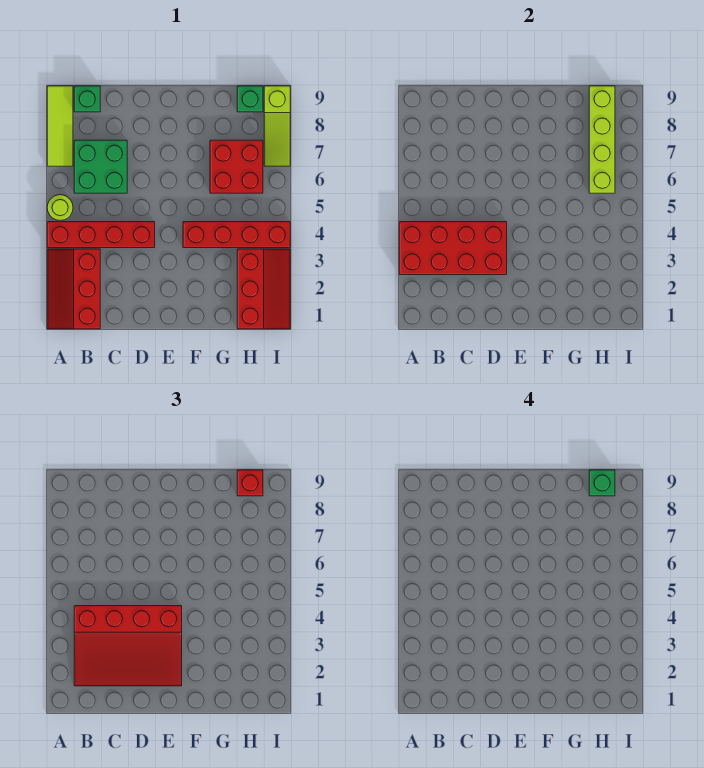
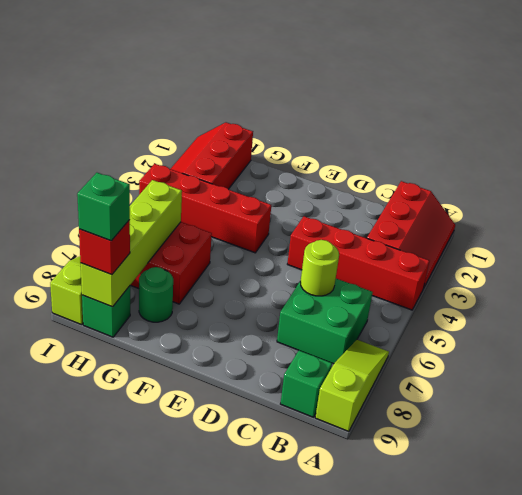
red brick A3:D4 level 2 -> none
lime round brick A5 level 1 -> lime round brick C6 level 2
lime tile A7:A9 level 1 -> lime slope A7:A9 level 1 top 9
red slope B2:E4 level 3 top 4 -> none
none -> green round brick G8 level 1

